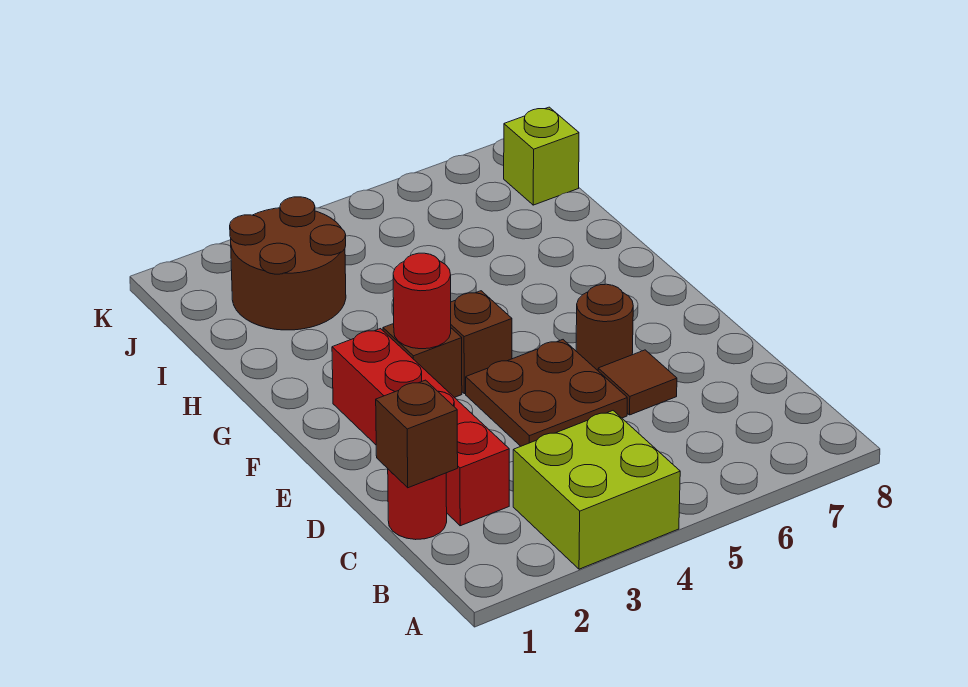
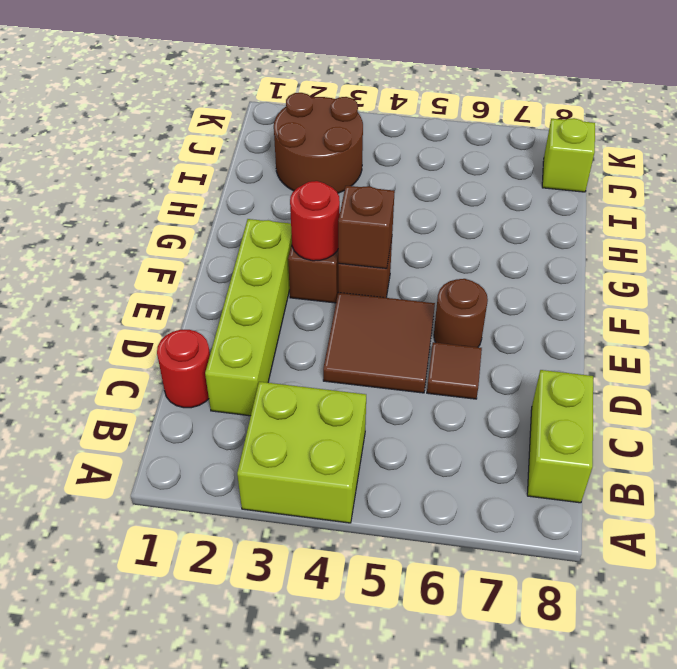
none -> lime brick B8:C8 level 1
brown brick C1 level 2 -> brown brick F4 level 2
red brick C2:F2 level 1 -> lime brick C2:F2 level 1
brown plate D4:E5 level 1 -> brown tile D4:E5 level 1

